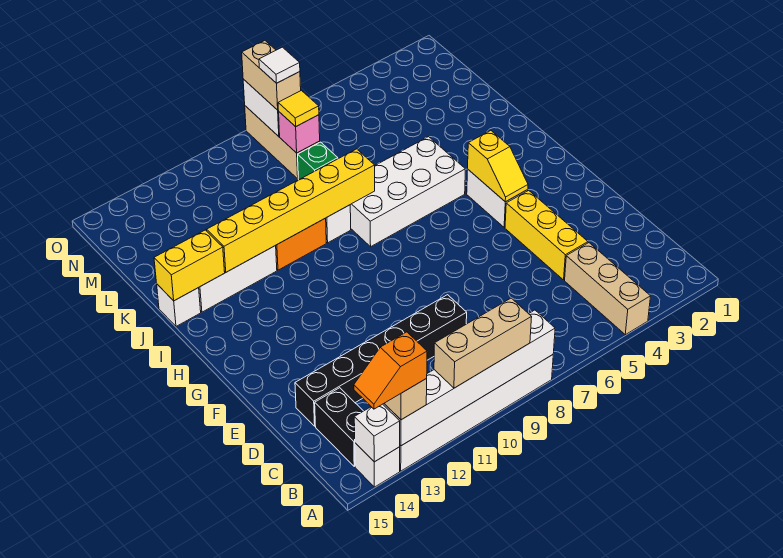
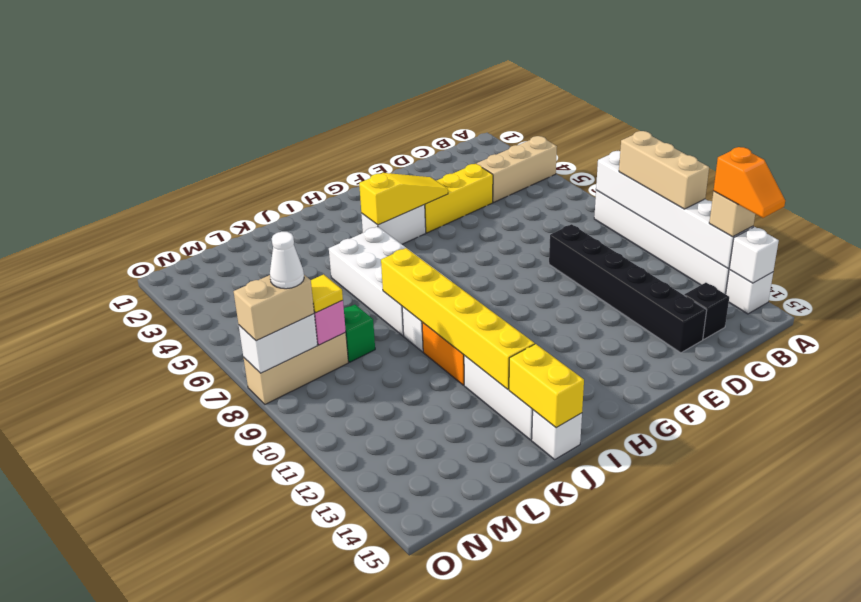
black brick B14:C14 level 1 -> black brick C14 level 1
yellow slope G4:H4 level 2 top H -> yellow slope F4:H4 level 2 top H
white tile N8 level 4 -> white cone N8 level 4

